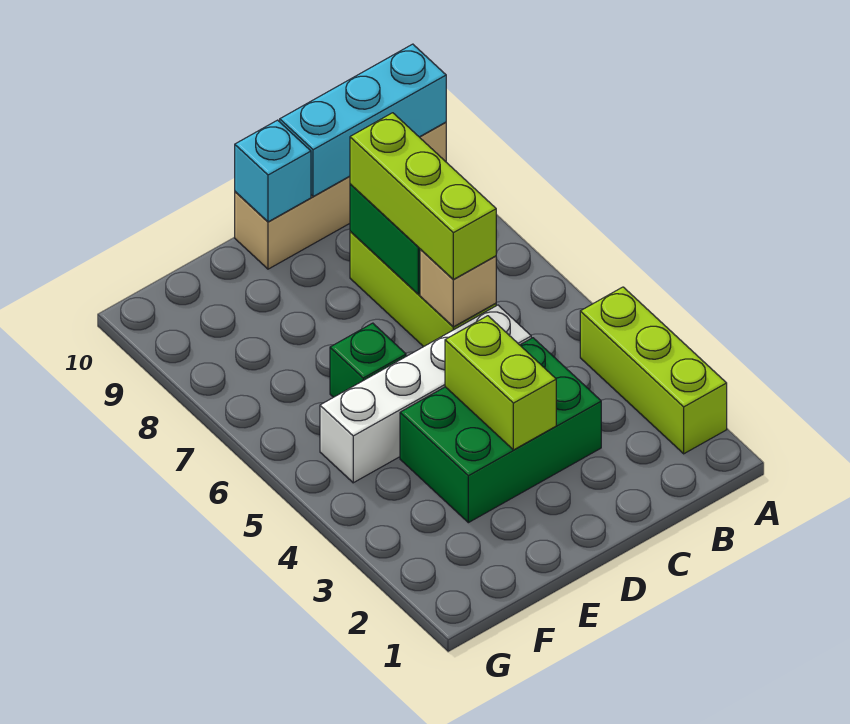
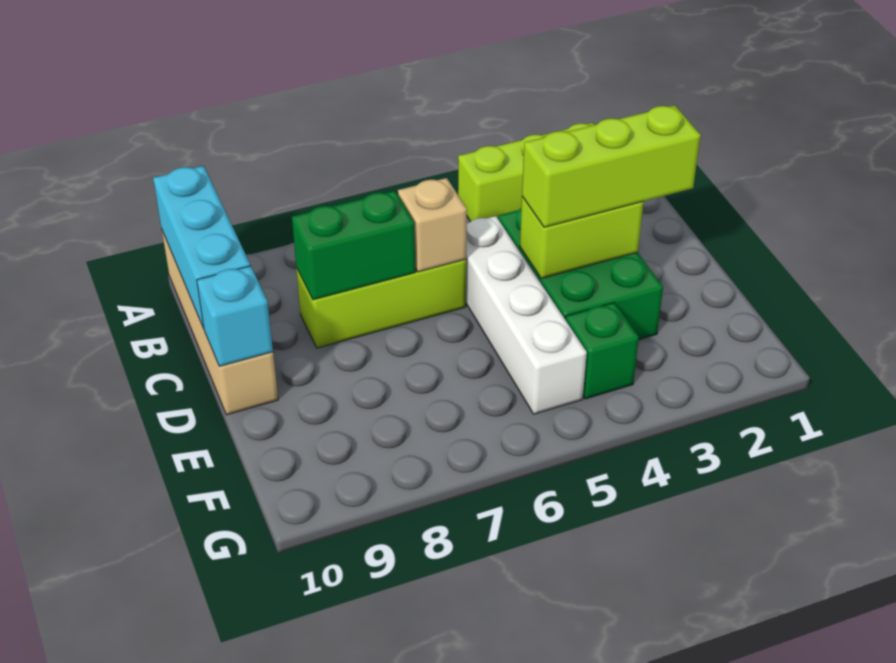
lime brick C6:C8 level 3 -> lime brick D2:D4 level 3
green brick E6 level 1 -> green brick F4 level 1

